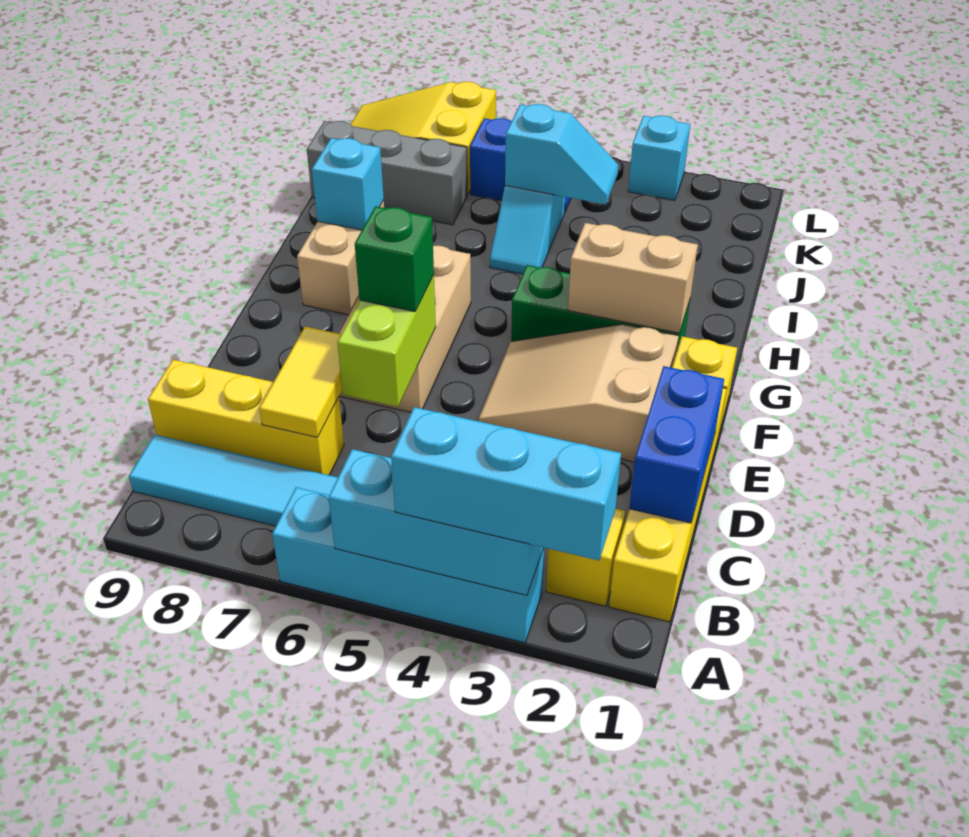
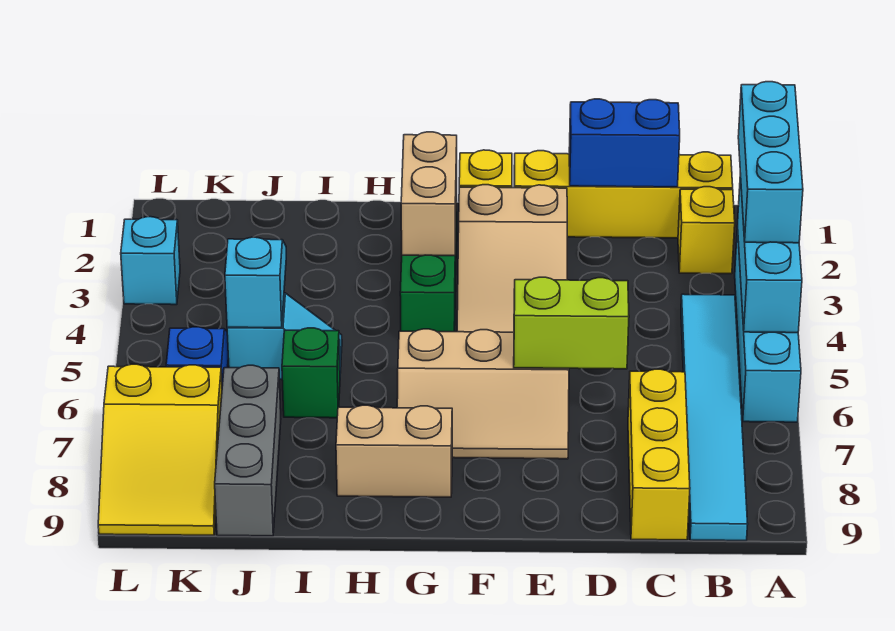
yellow tile C7:D7 level 2 -> none
green brick E6 level 3 -> green brick I6 level 1
cyan brick H8 level 2 -> none

